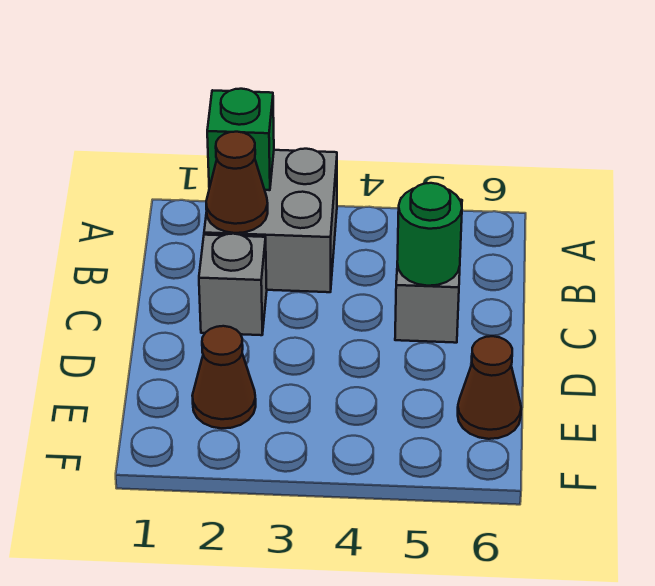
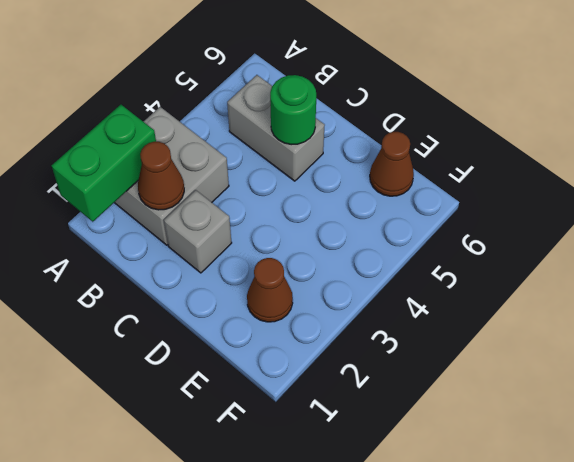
green brick A2 level 2 -> green brick A1:A2 level 2

